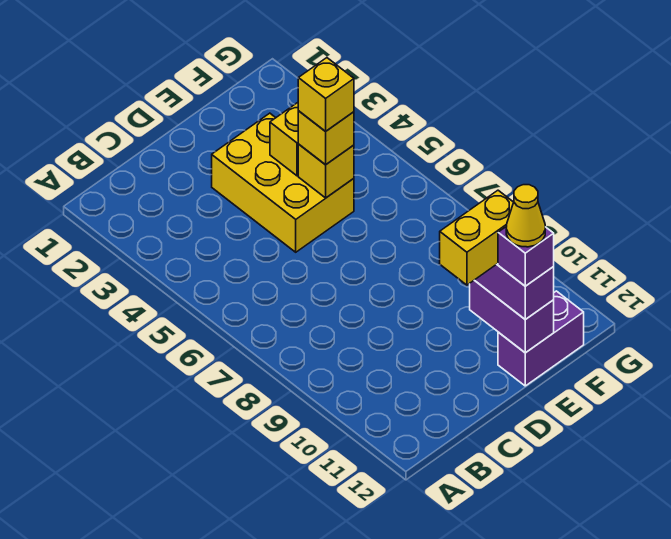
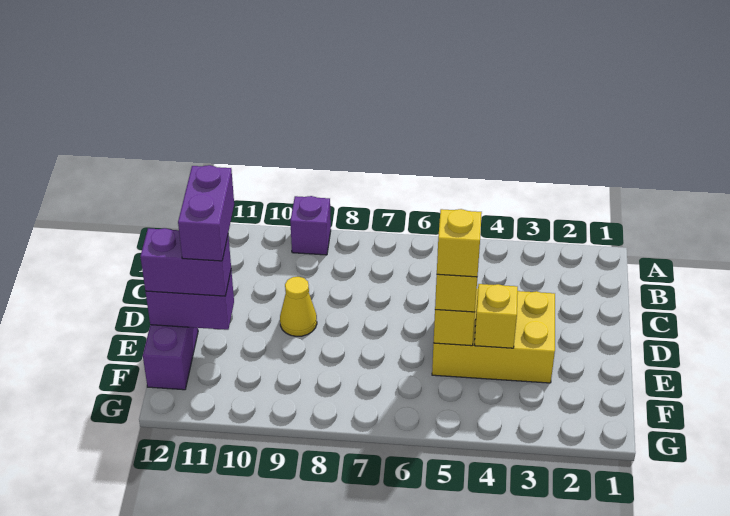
yellow brick D11:E11 level 4 -> purple brick D11:E11 level 4
purple brick E12 level 4 -> purple brick A9 level 1
yellow cone E12 level 5 -> yellow cone D9 level 1

